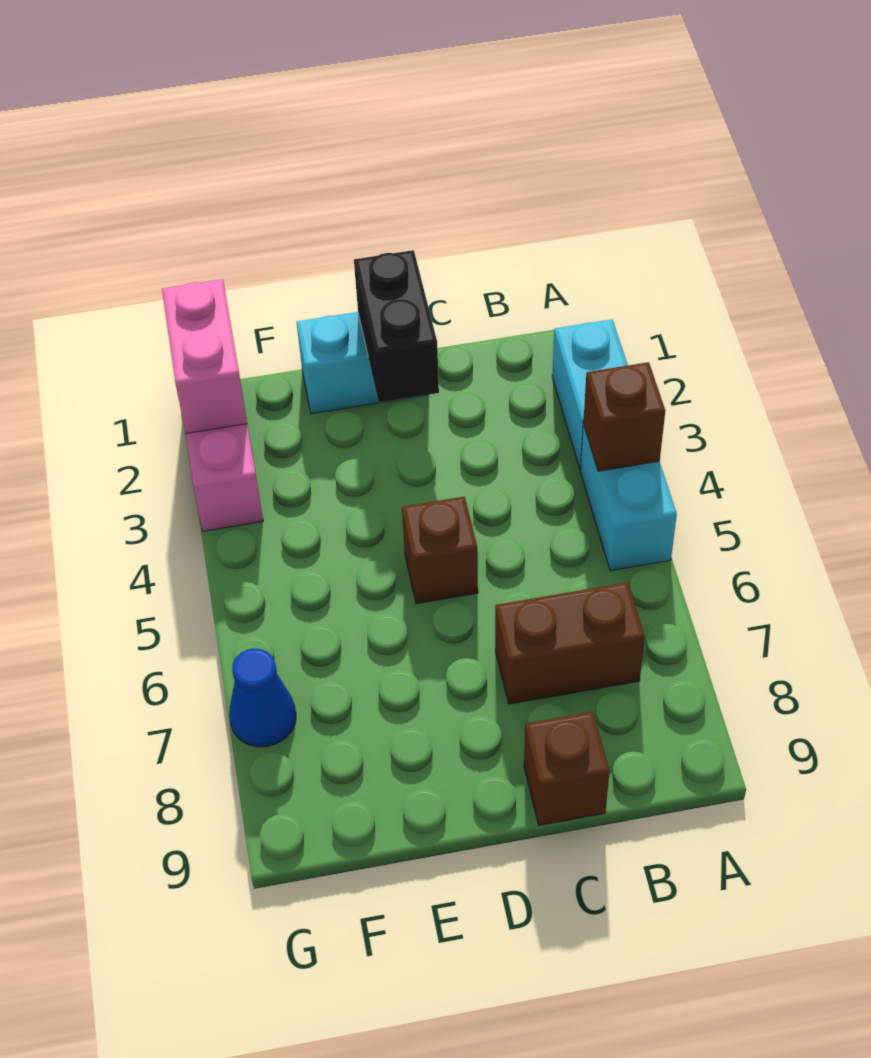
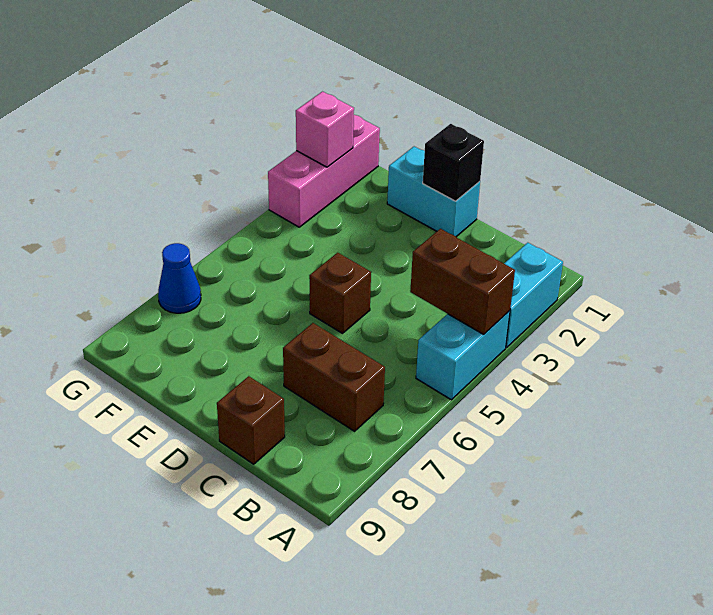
brown brick A4 level 2 -> brown brick A4:B4 level 2
black brick D1:D2 level 2 -> black brick D1 level 2
pink brick G1:G2 level 2 -> pink brick G2 level 2

